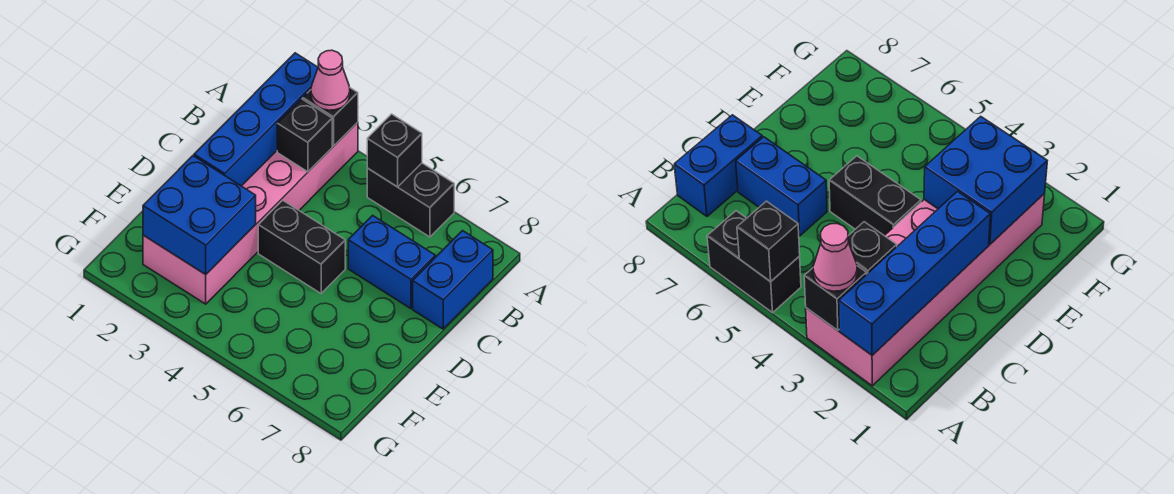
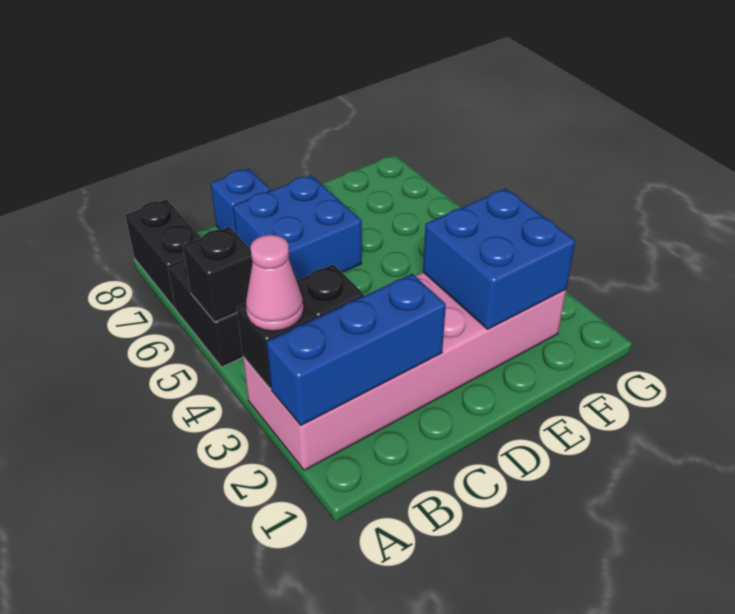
blue brick A2:D2 level 2 -> blue brick A2:C2 level 2
blue brick B8:C8 level 1 -> blue brick C8 level 1
blue brick C6:C7 level 1 -> blue brick C6:D7 level 1
black brick D4:D5 level 1 -> black brick A7:A8 level 1

